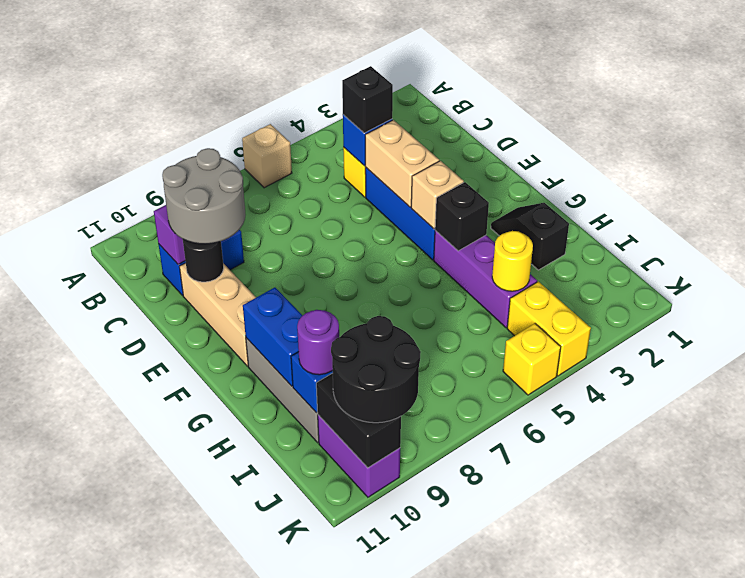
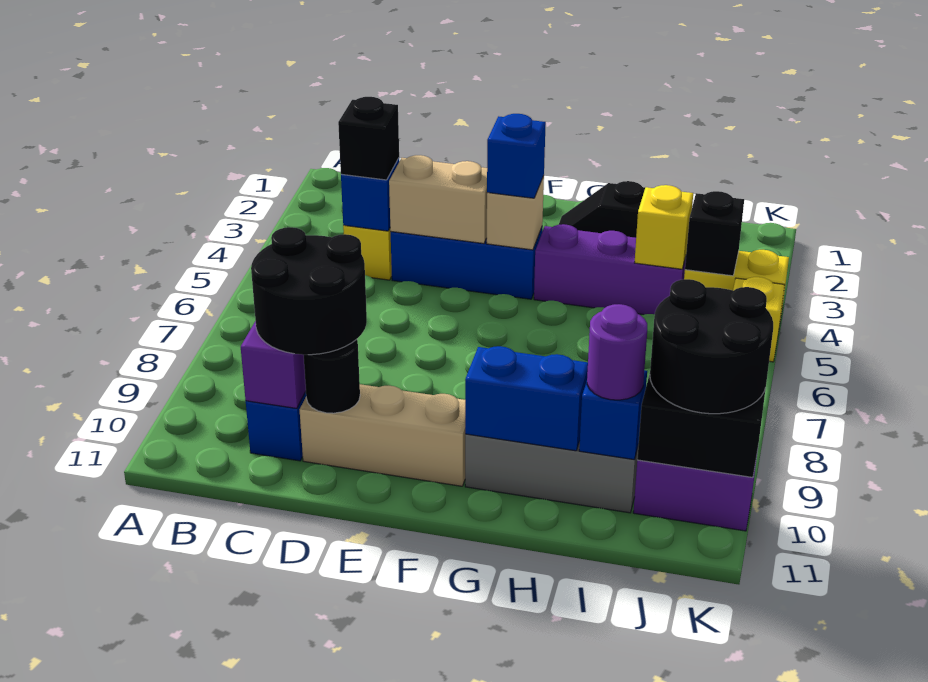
tan brick A6 level 1 -> none
grey round brick C9:D10 level 3 -> black round brick C9:D10 level 3
none -> blue brick F4 level 3
black brick G4 level 2 -> black brick J4 level 2
yellow round brick I4 level 2 -> yellow brick I4 level 2

